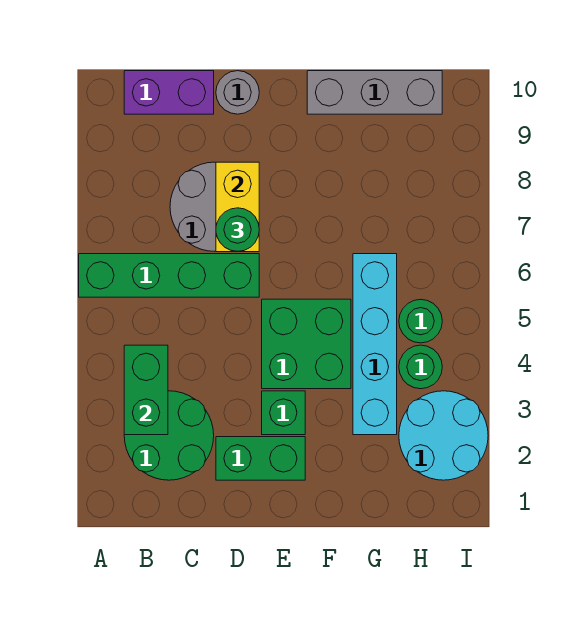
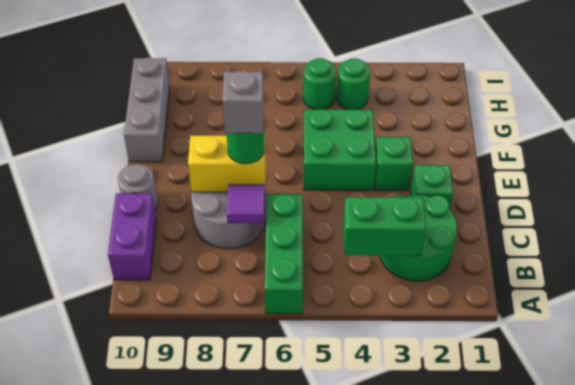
green brick A6:D6 level 1 -> green brick A6:C6 level 1
none -> purple tile C7 level 2
green brick D2:E2 level 1 -> green brick D2 level 1
none -> grey brick D7 level 4
cyan brick G3:G6 level 1 -> none
cyan round brick H2:I3 level 1 -> none

